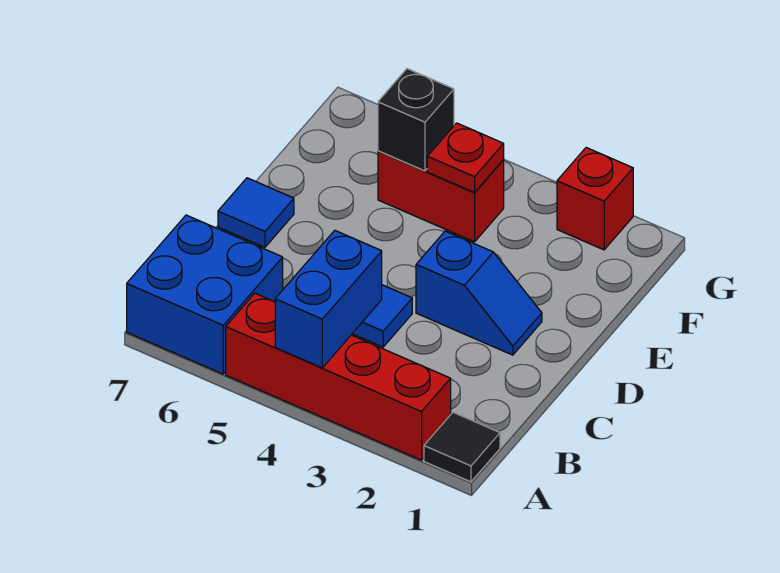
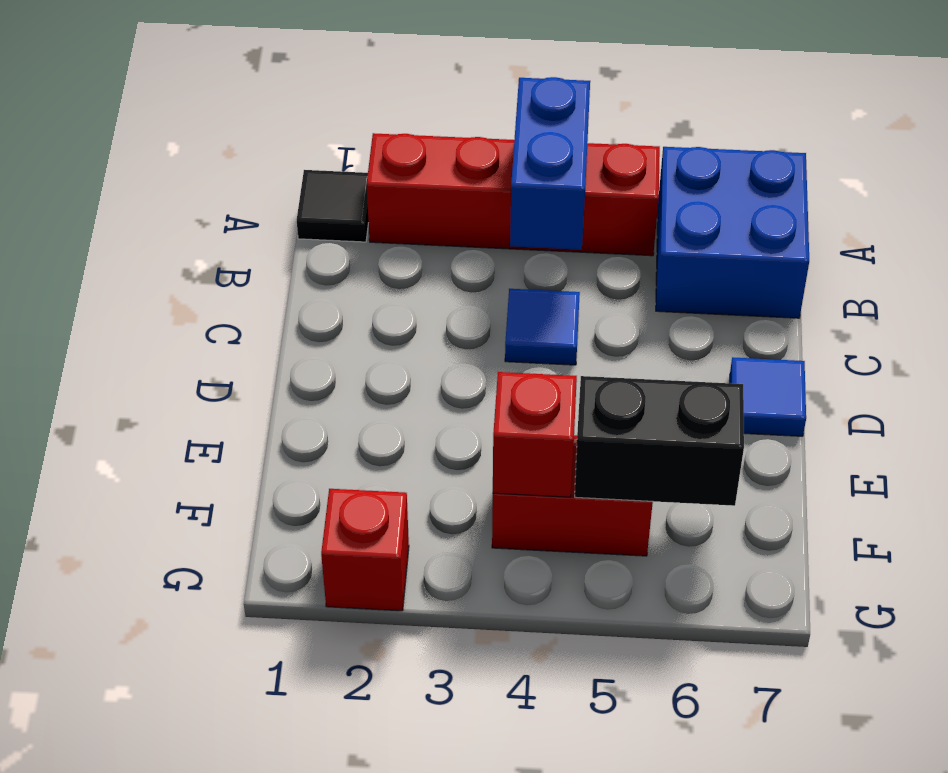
blue slope D2:D3 level 1 top 3 -> none
red plate F4 level 2 -> red brick F4 level 2
black brick F5 level 2 -> black brick F5:F6 level 2

